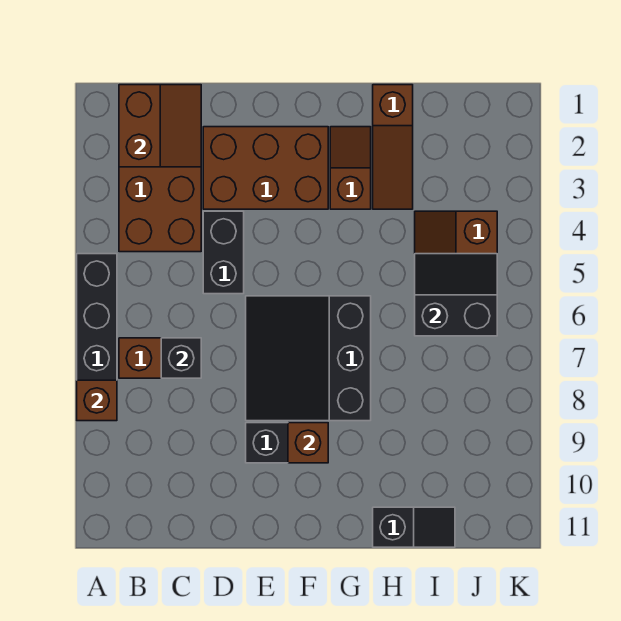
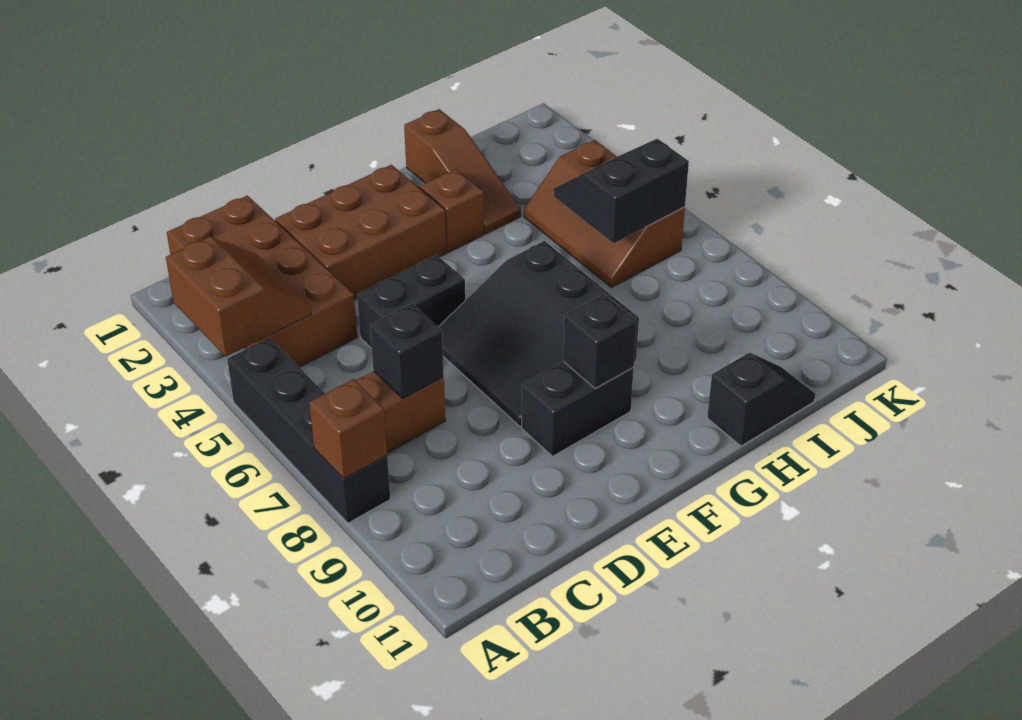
brown slope B1:C2 level 2 top B -> brown slope A3:B4 level 2 top A
black brick D4:D5 level 1 -> black brick D5:E5 level 1
brown brick F9 level 2 -> black brick F9 level 2

